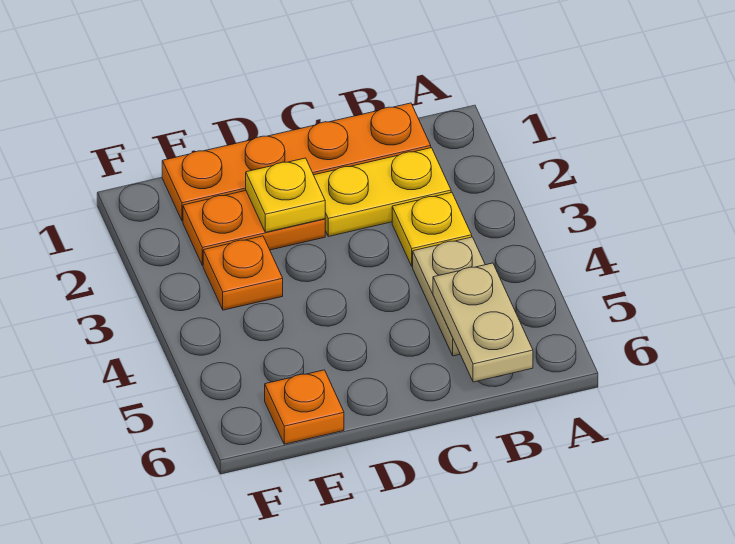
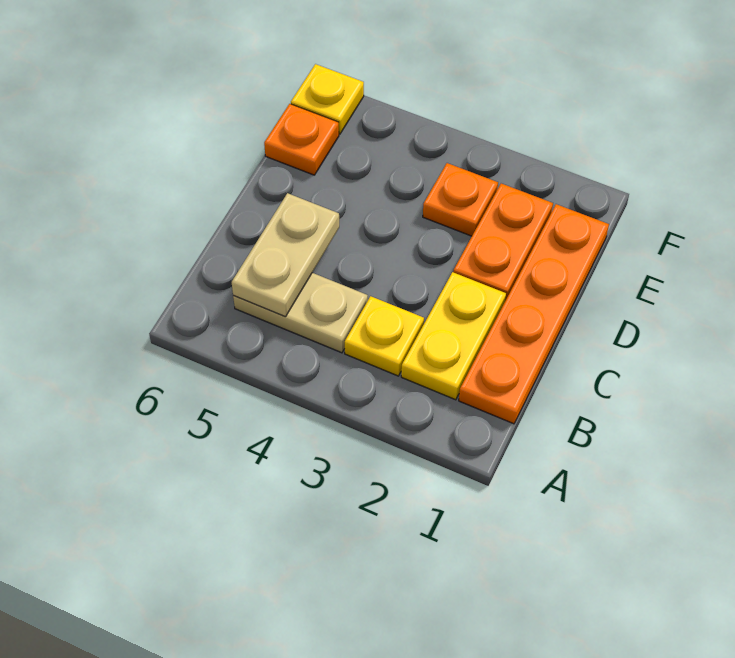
tan plate B5:B6 level 2 -> tan plate B5:C5 level 2
yellow plate D2 level 2 -> yellow plate F6 level 1

